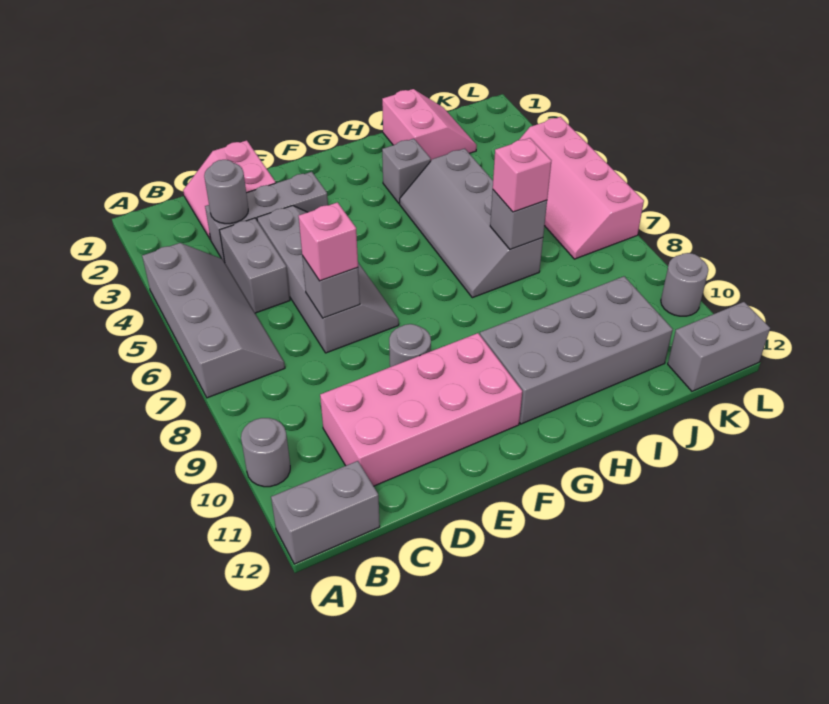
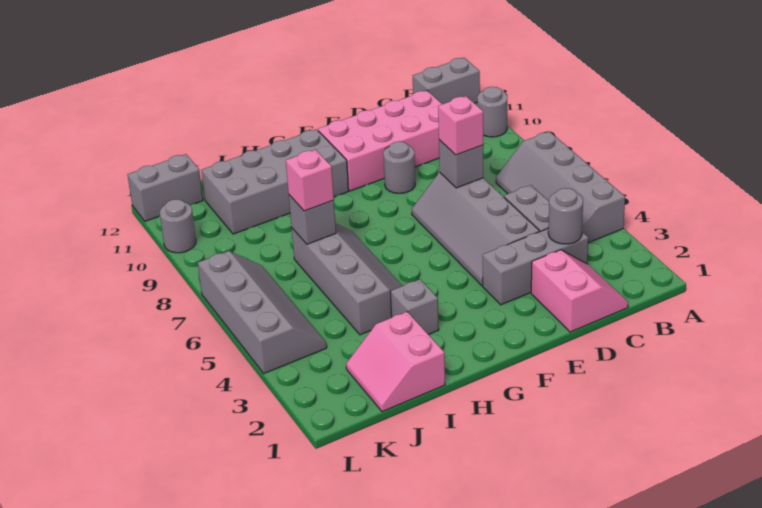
pink slope K4:L7 level 1 top L -> grey slope K4:L7 level 1 top L

